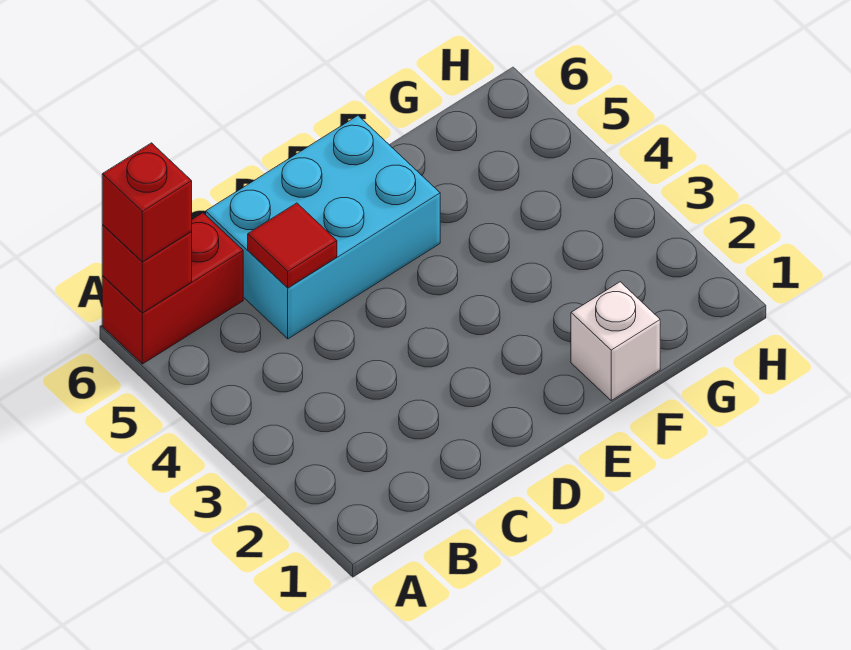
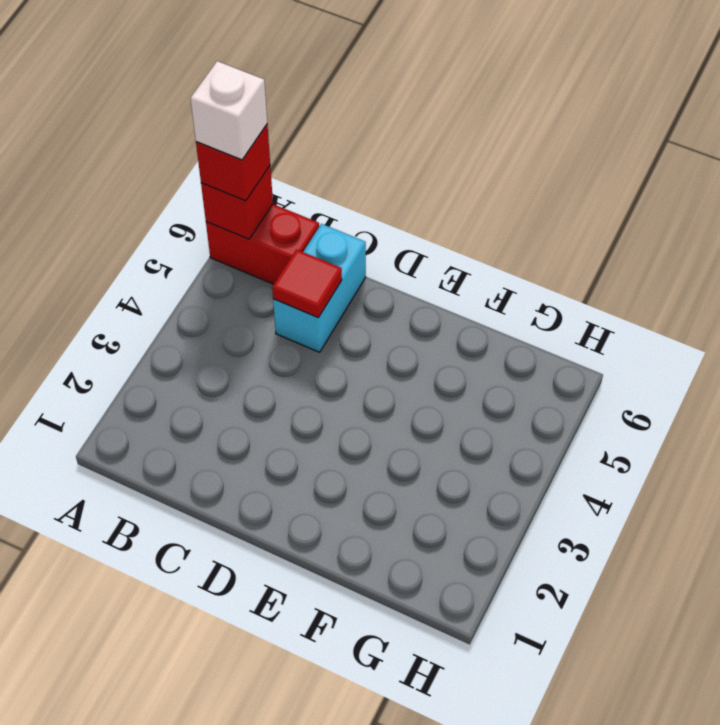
cyan brick C5:E6 level 1 -> cyan brick C5:C6 level 1
white brick F1 level 1 -> white brick A6 level 4

